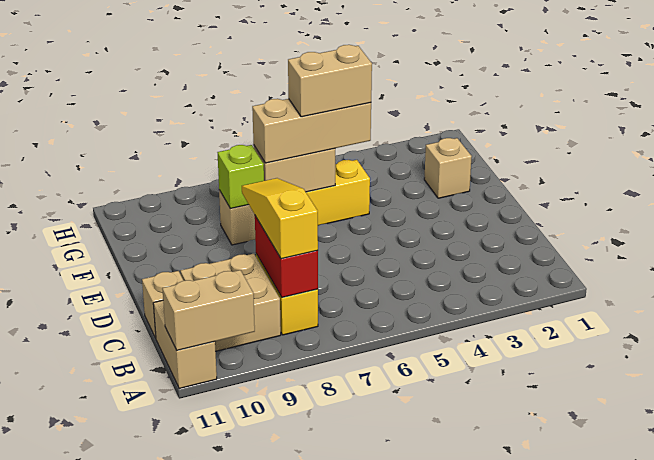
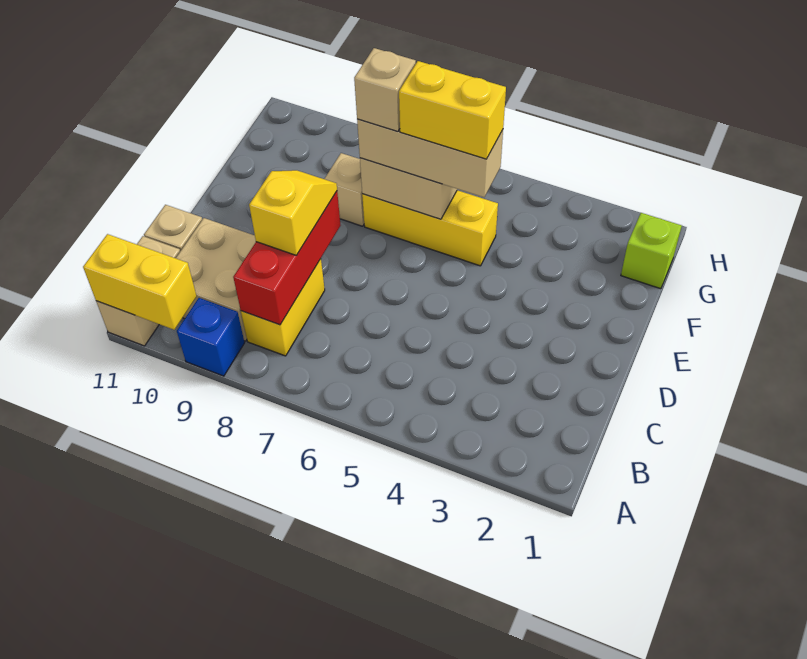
none -> blue brick A9 level 1
tan brick A10:A11 level 2 -> yellow brick A10:A11 level 2
red brick B8:C8 level 2 -> red brick B8:D8 level 2
yellow slope B8:D8 level 3 top B -> yellow slope C8:D8 level 3 top C
tan brick F2 level 1 -> tan brick F7 level 4
tan brick F5:F6 level 4 -> yellow brick F5:F6 level 4
lime brick F8 level 2 -> lime brick G1 level 1

